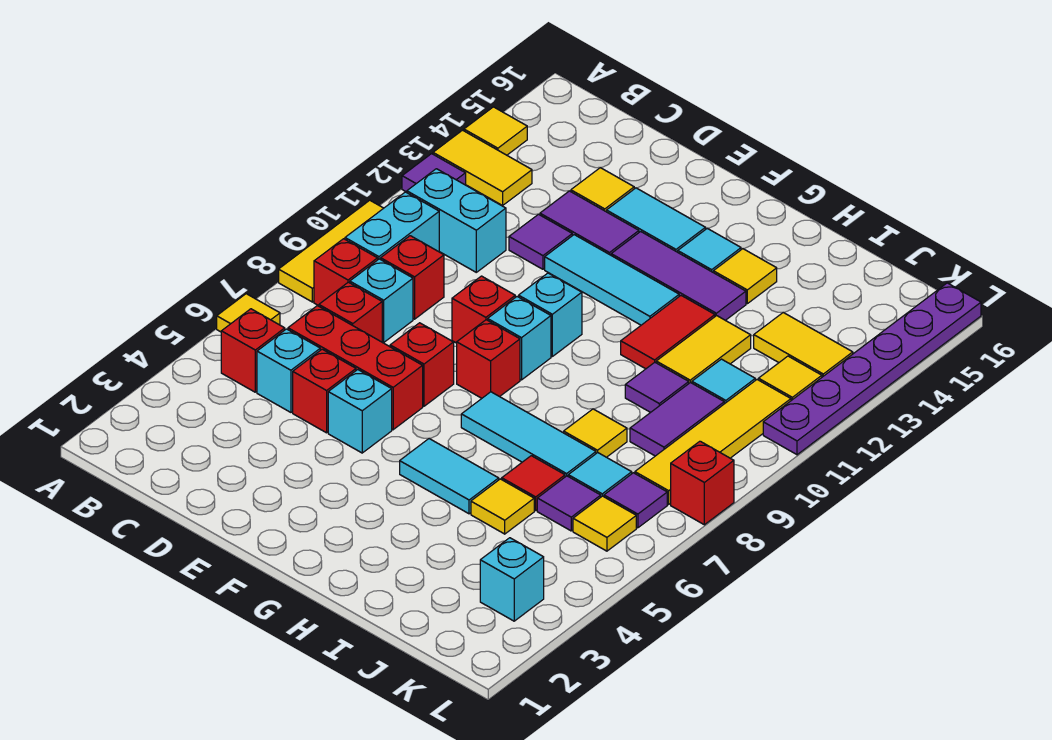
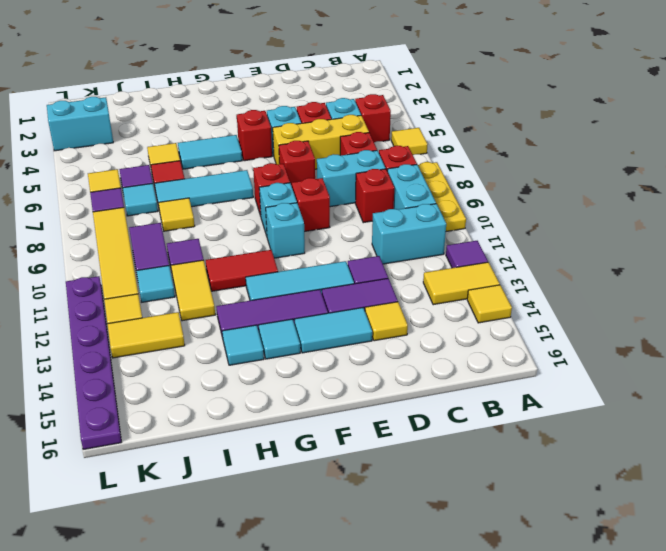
yellow tile A8:A10 level 1 -> yellow plate A8:A10 level 1
red brick C6:E6 level 1 -> yellow brick C6:E6 level 1
cyan brick C8 level 1 -> cyan brick C8:D8 level 1
red tile H11:H12 level 1 -> red tile G11:H11 level 1
yellow tile H14 level 1 -> cyan tile H14 level 1
cyan brick K3 level 1 -> cyan brick K3:L3 level 1
red brick L8 level 1 -> red brick F5 level 1

